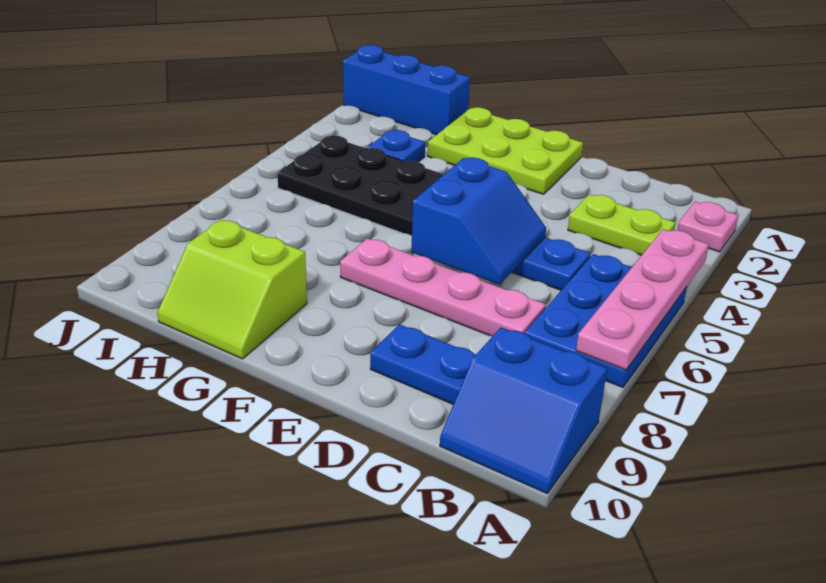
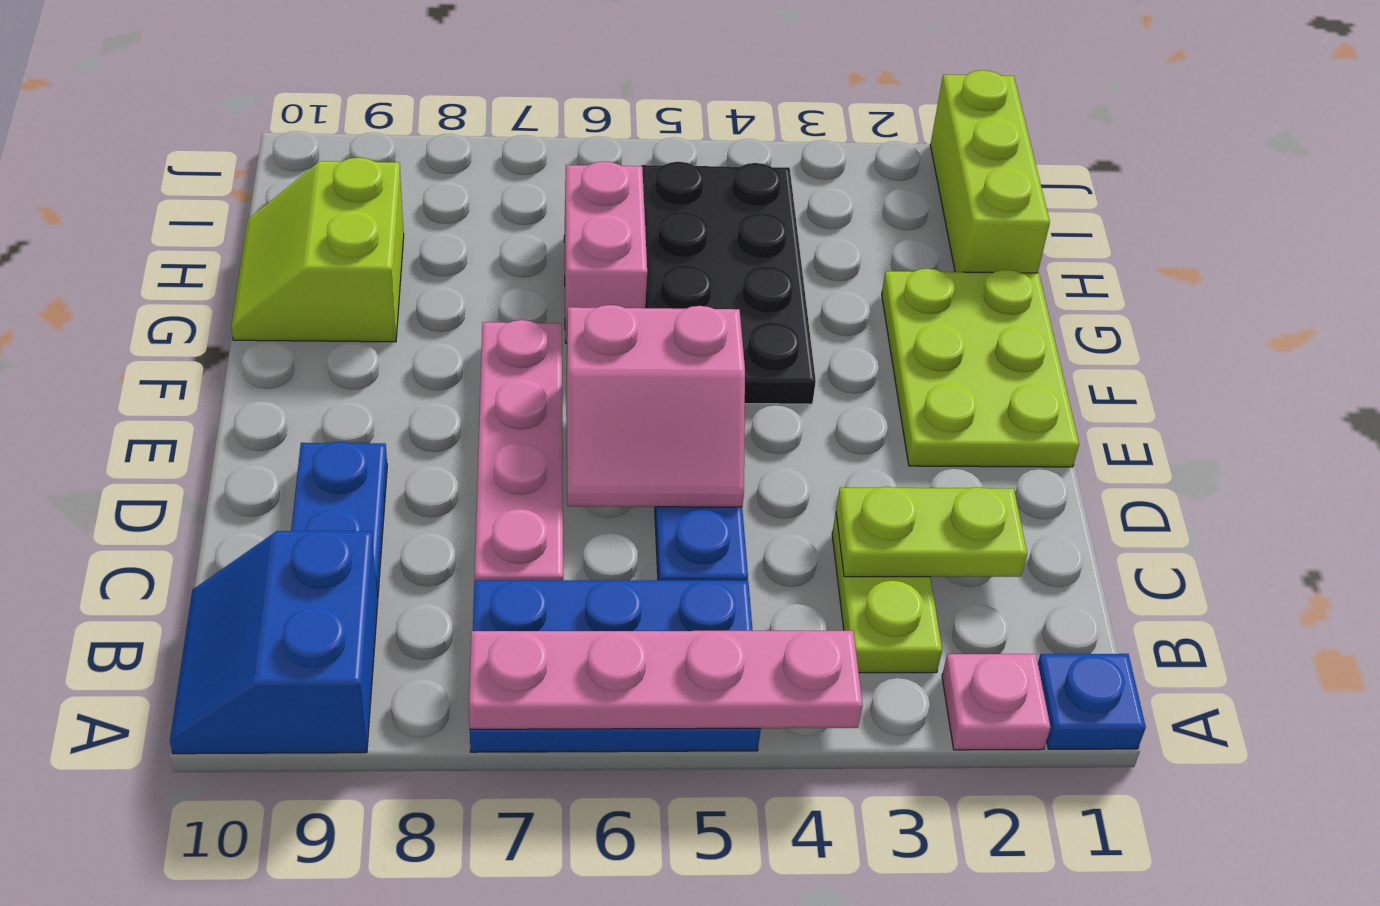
none -> lime plate C2:C3 level 2
blue slope D5:E6 level 2 top E -> pink slope D5:E6 level 2 top E
none -> pink brick G6:H6 level 1
blue brick H1:J1 level 1 -> lime brick H1:J1 level 1
blue plate H3 level 1 -> blue plate A1 level 1

